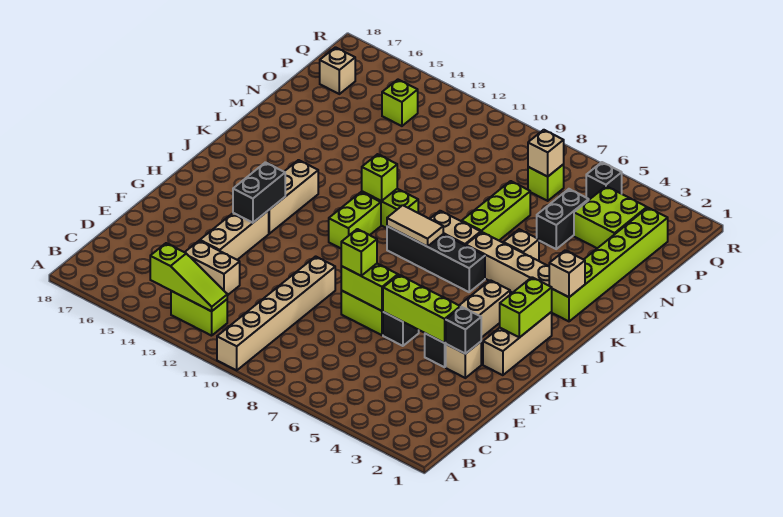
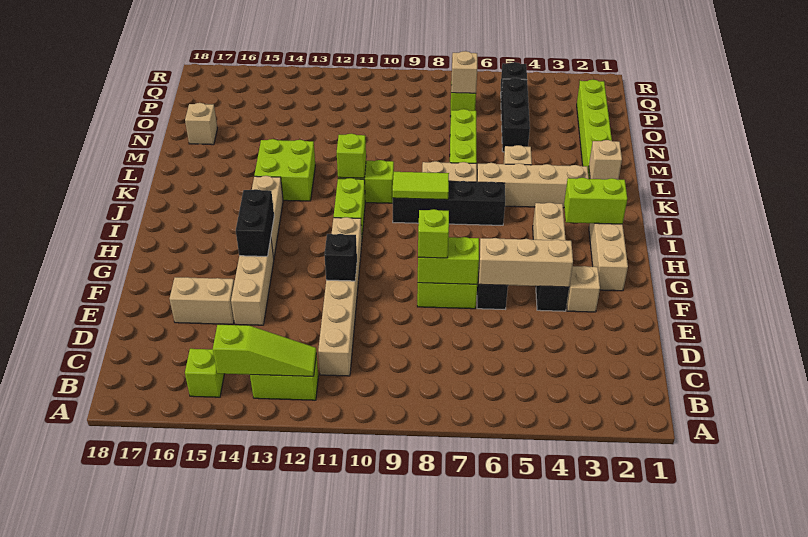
tan brick A10:F10 level 1 -> tan brick C11:H11 level 1
tan brick D13:D14 level 1 -> tan brick E15:E16 level 1
black brick F3 level 2 -> black brick F11 level 2
lime brick F4:F6 level 2 -> tan brick F4:F6 level 2
lime brick H2:I2 level 2 -> lime brick I2:I3 level 2
tan tile J8:J9 level 2 -> lime tile J8:J9 level 2
black brick N5:O5 level 1 -> black brick N5:P5 level 1
lime brick O3:P4 level 1 -> lime brick K13:L14 level 1
lime brick P14 level 1 -> lime brick B15 level 1
tan brick P17 level 1 -> tan brick N17 level 1

